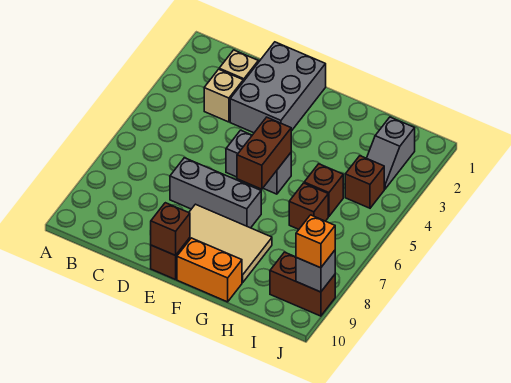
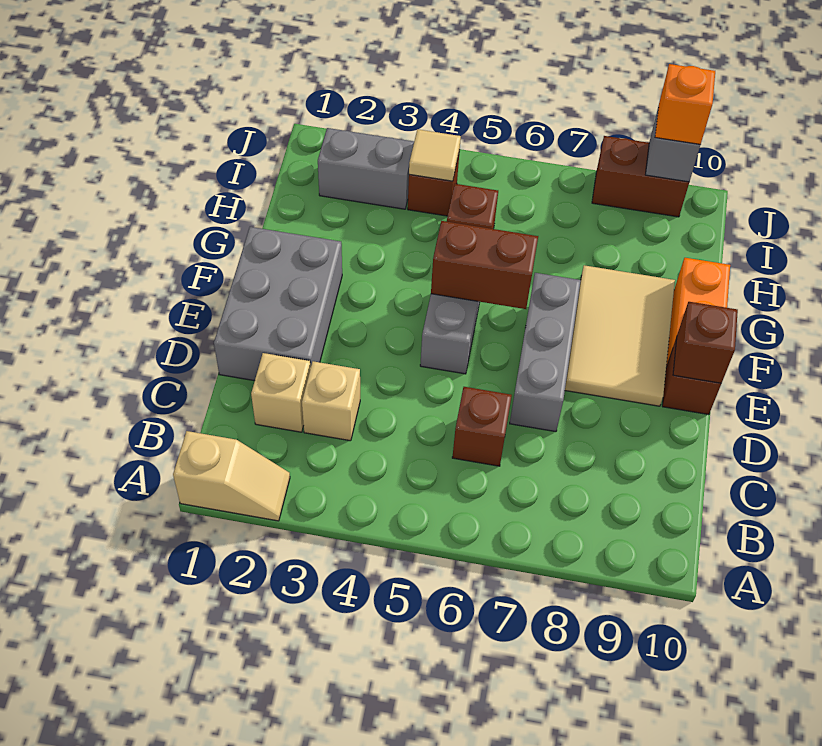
none -> tan slope A1:A2 level 1 top 1
grey brick D1:E3 level 1 -> grey brick D1:F2 level 1
brown brick H6 level 1 -> brown brick C6 level 1
grey slope I2:I3 level 1 top 2 -> grey brick I2:I3 level 1
none -> tan tile I4 level 2
brown brick I9:J9 level 1 -> brown brick J8:J9 level 1

